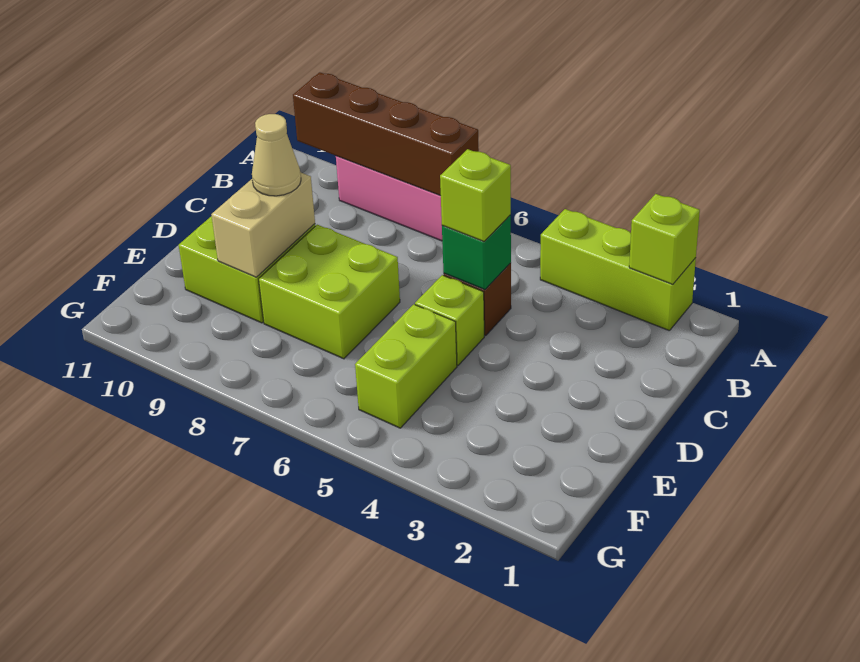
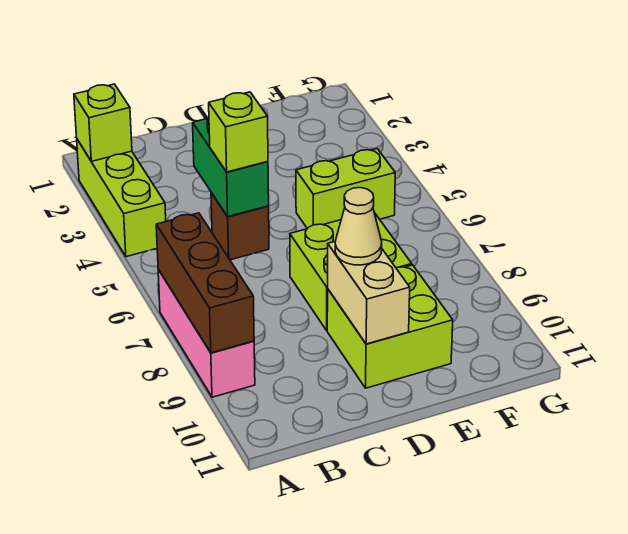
brown brick A7:A10 level 2 -> brown brick A7:A9 level 2
green brick C5 level 2 -> green brick C4:C5 level 2
lime brick D5 level 1 -> none
tan brick D9:E9 level 2 -> tan brick D9:D10 level 2

